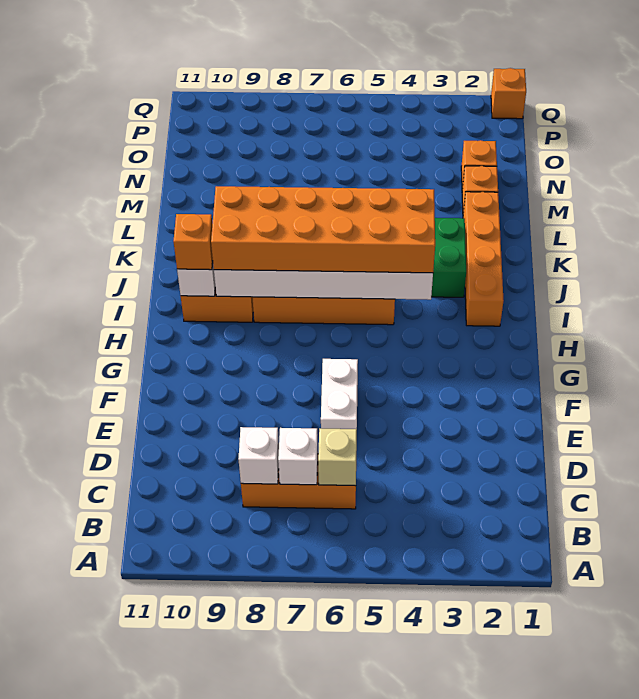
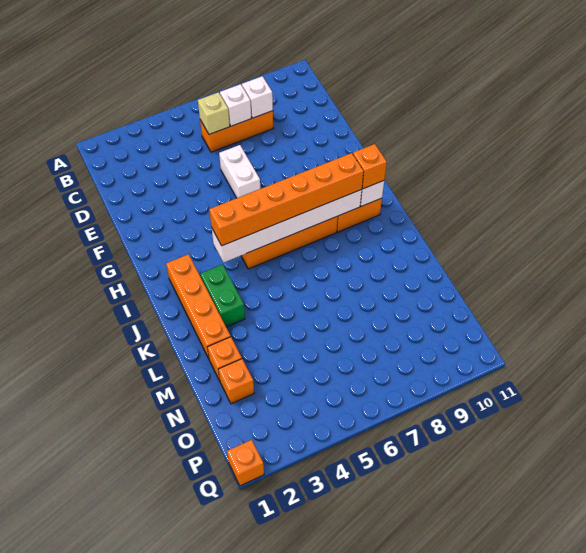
orange brick I4:J9 level 3 -> orange brick I4:I9 level 3

